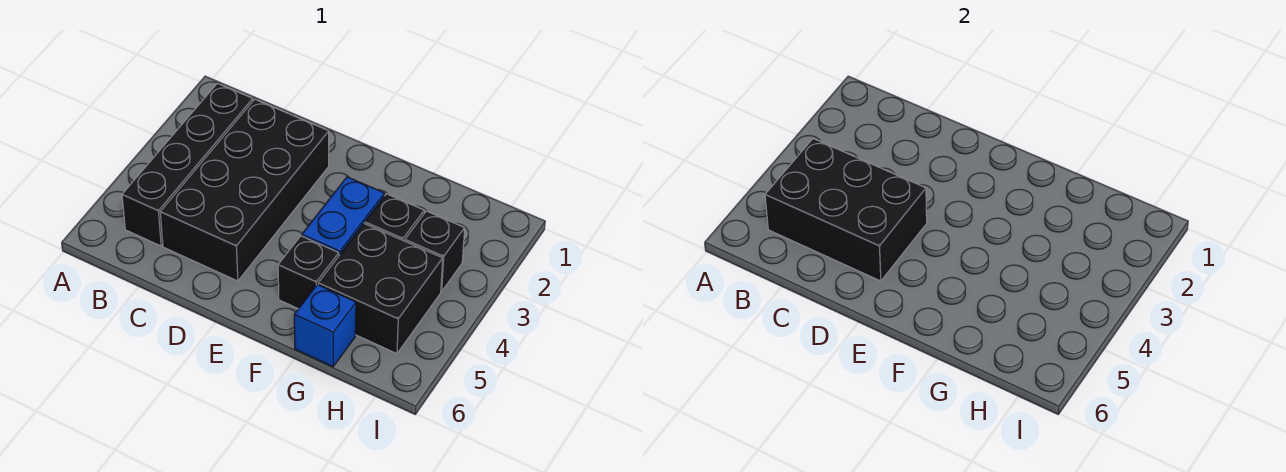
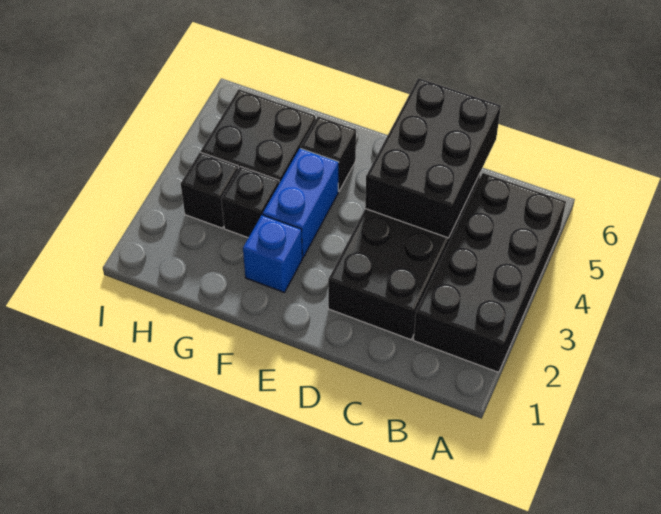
black brick B2:B5 level 1 -> black brick A2:B5 level 1
black brick B4:D5 level 2 -> black brick C4:D6 level 2
blue brick G6 level 1 -> blue brick F2 level 1

